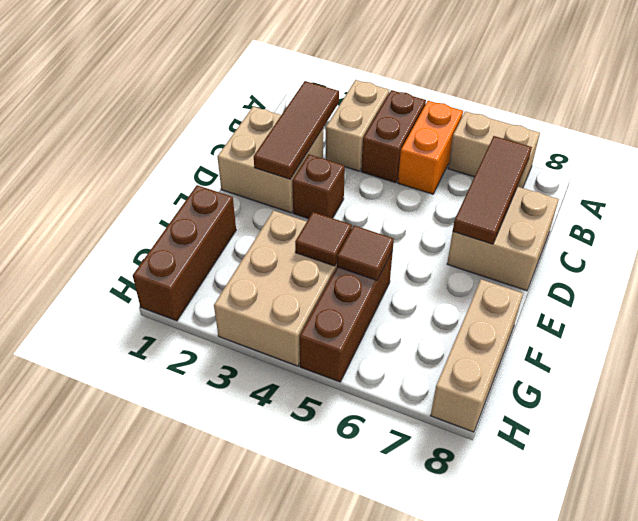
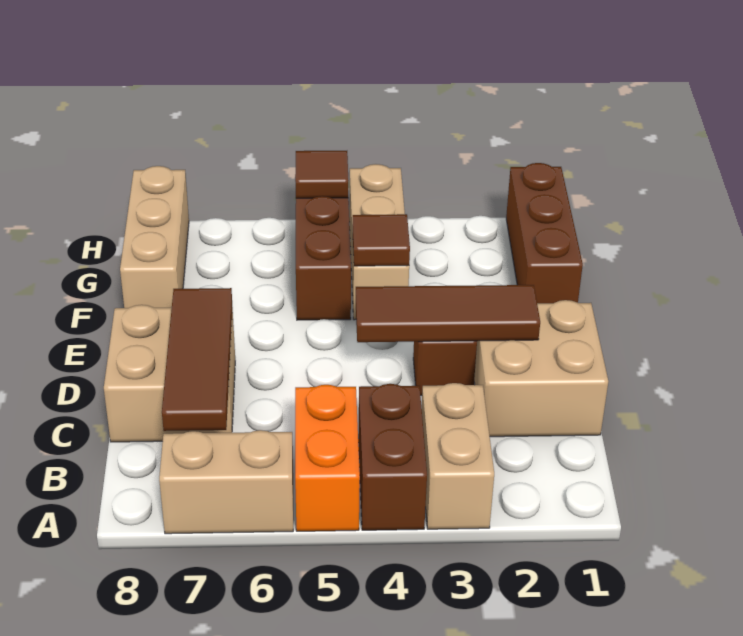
brown tile B2:D2 level 2 -> brown tile D2:D4 level 2
tan brick F3:H4 level 1 -> tan brick F4:H4 level 1
brown tile F5 level 2 -> brown tile H5 level 2

